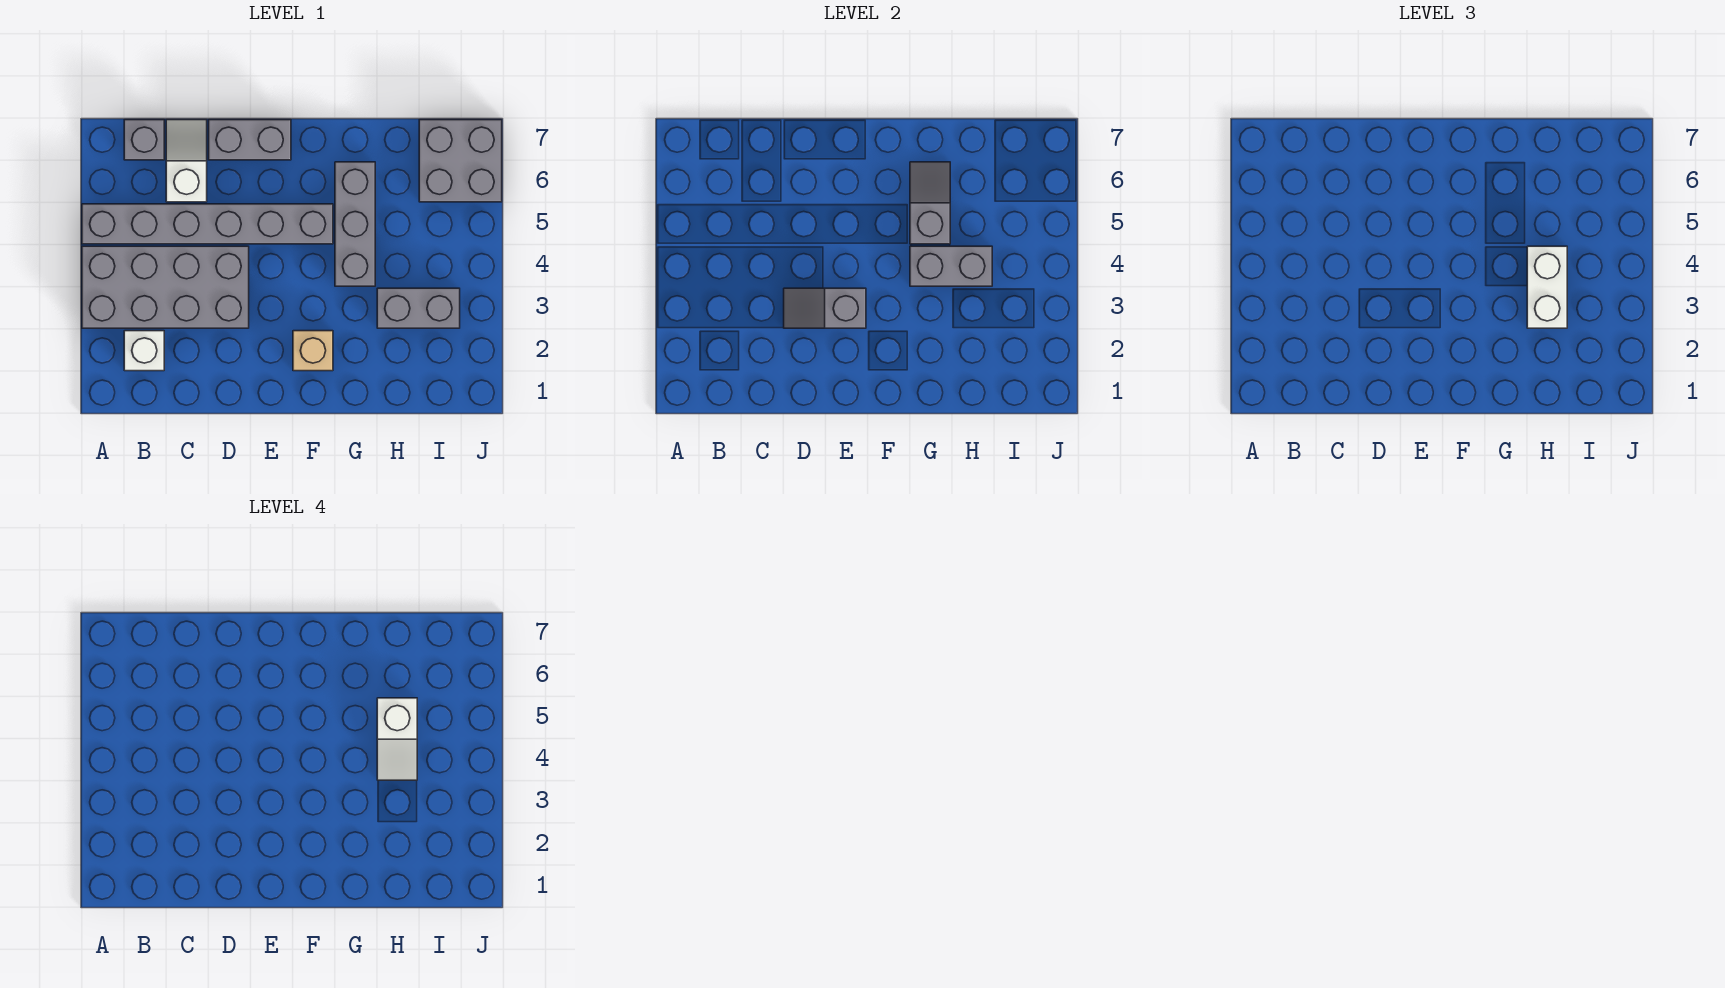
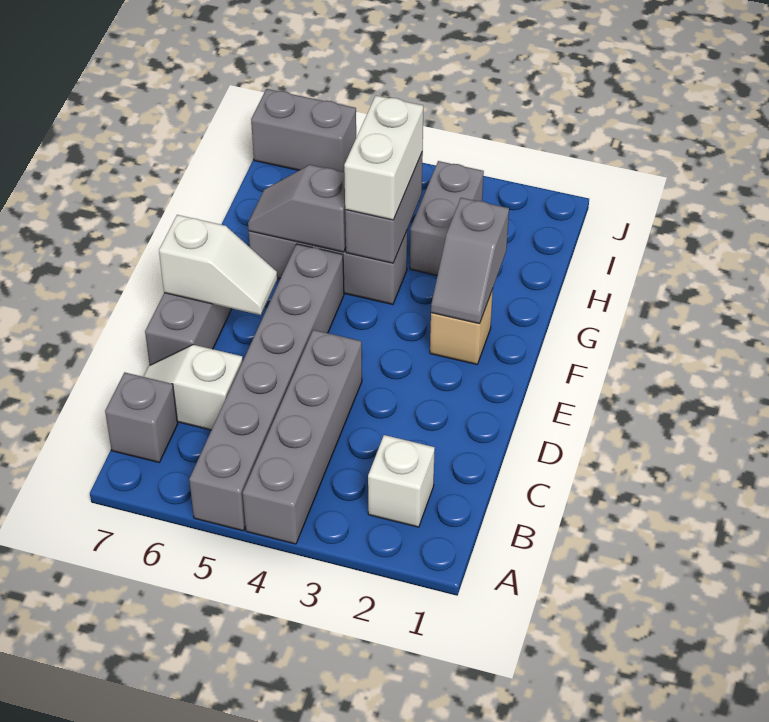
grey brick A3:D4 level 1 -> grey brick A4:D4 level 1
grey slope D3:E3 level 2 top E -> grey slope F2:G2 level 2 top G
white brick H3:H4 level 3 -> white brick G4:H4 level 3
white slope H4:H5 level 4 top 5 -> white slope E6:E7 level 2 top 7
grey brick I6:J7 level 1 -> grey brick J6:J7 level 1

